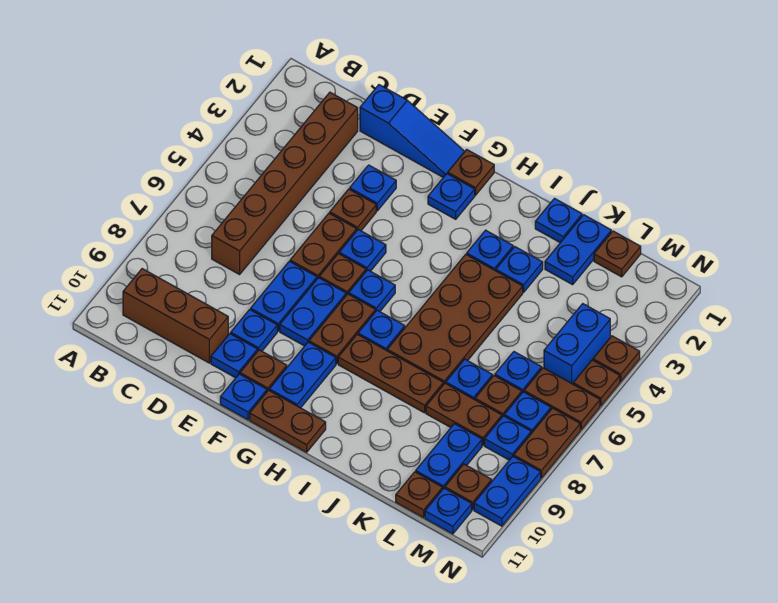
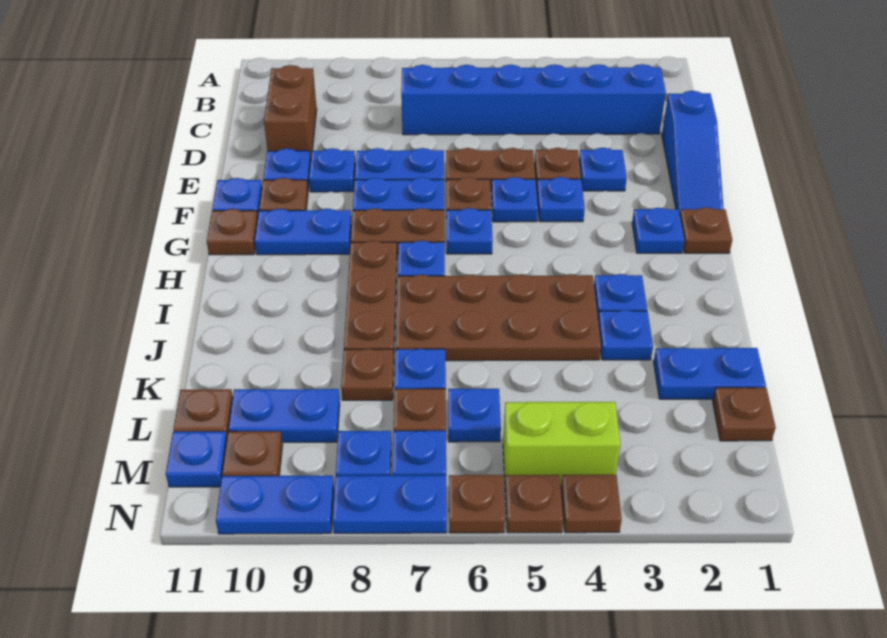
brown brick B10:D10 level 1 -> brown brick C10:D10 level 1
brown brick C2:C7 level 1 -> blue brick C2:C7 level 1
brown plate G11:H11 level 1 -> brown plate G11 level 1
blue plate J1 level 1 -> blue plate F4 level 1
brown plate K8:L8 level 1 -> brown plate K8 level 1
blue brick M4:M5 level 1 -> lime brick M4:M5 level 1
brown plate M6:N6 level 1 -> brown plate N6 level 1
brown plate N7:N8 level 1 -> blue plate N7:N8 level 1

